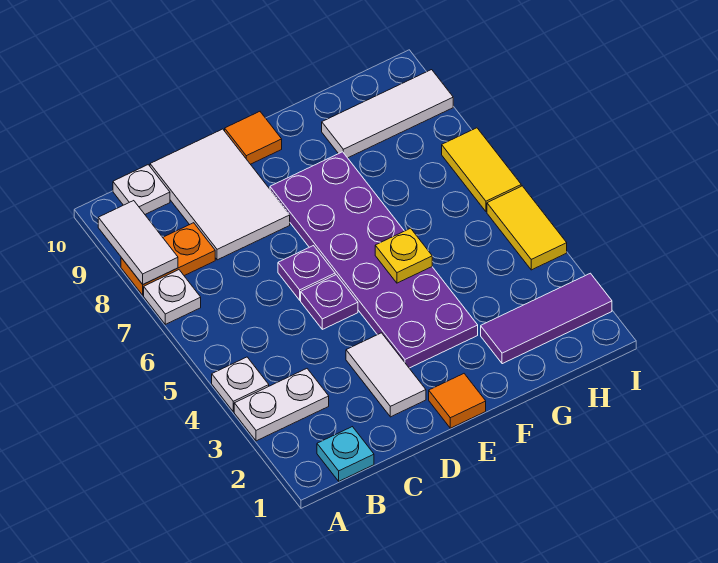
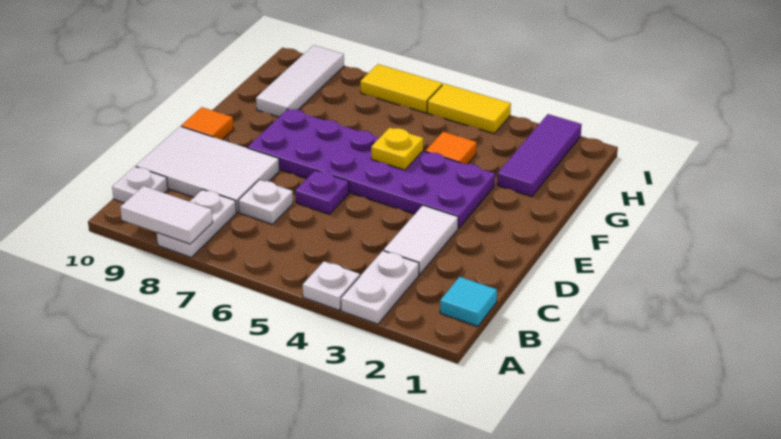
white plate A7 level 1 -> white plate C7 level 1
orange plate A8:B8 level 1 -> white plate A8:B8 level 1
cyan plate B1 level 1 -> cyan tile B1 level 1
white tile D2:D3 level 1 -> white tile C3:D3 level 1
purple plate D5 level 1 -> none
orange tile E1 level 1 -> orange tile G4 level 1

